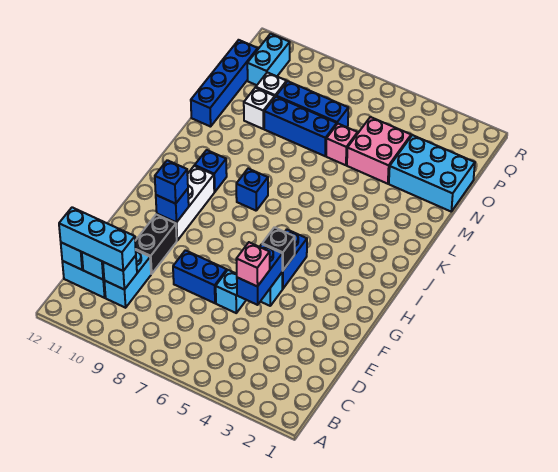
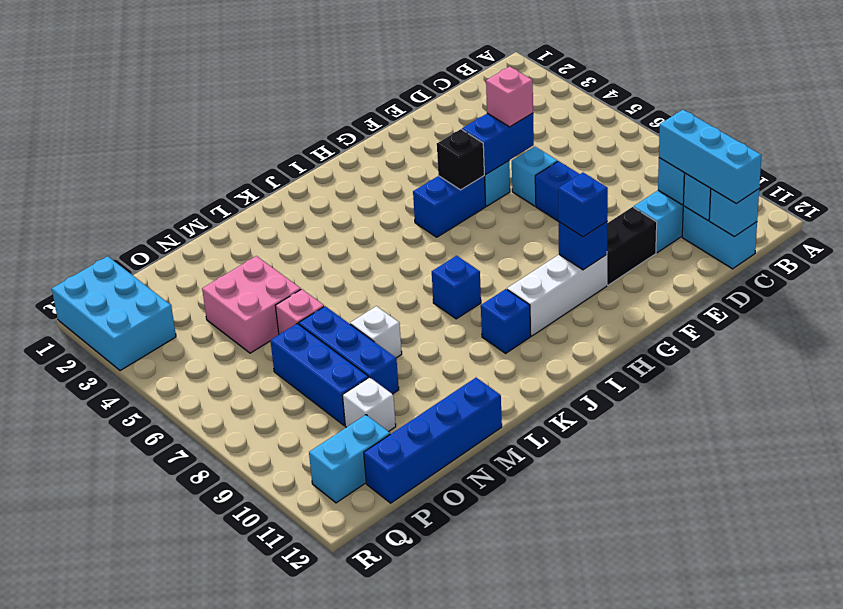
cyan brick N1:O3 level 1 -> cyan brick Q1:R3 level 1
white brick N10 level 1 -> white brick M8 level 1

